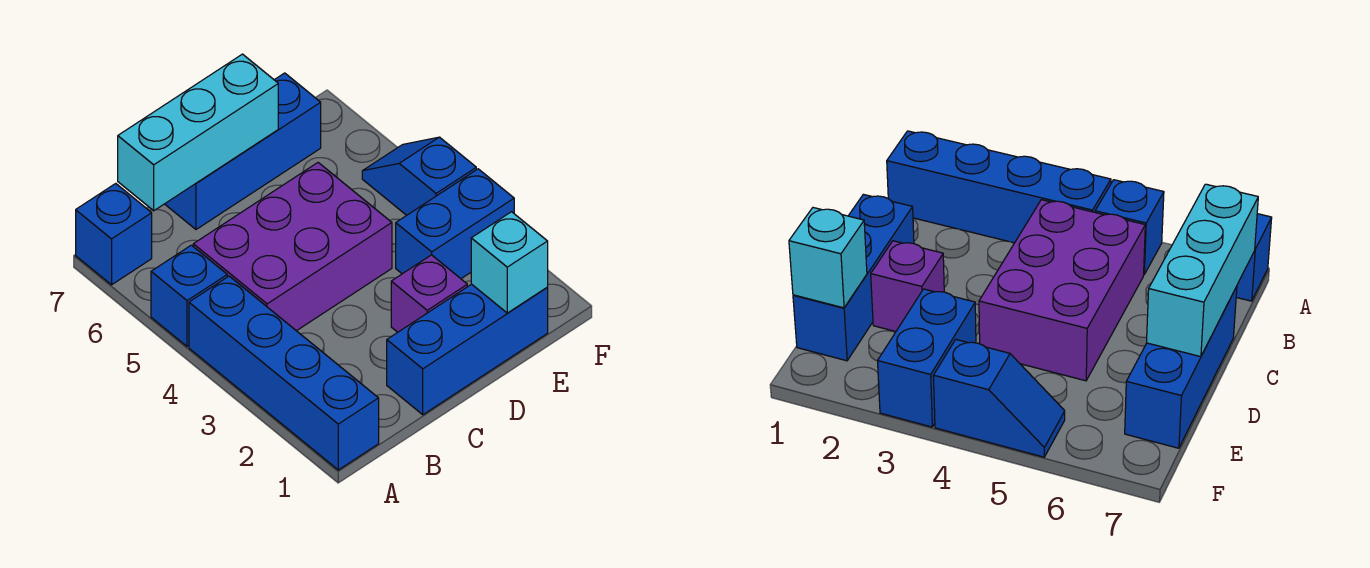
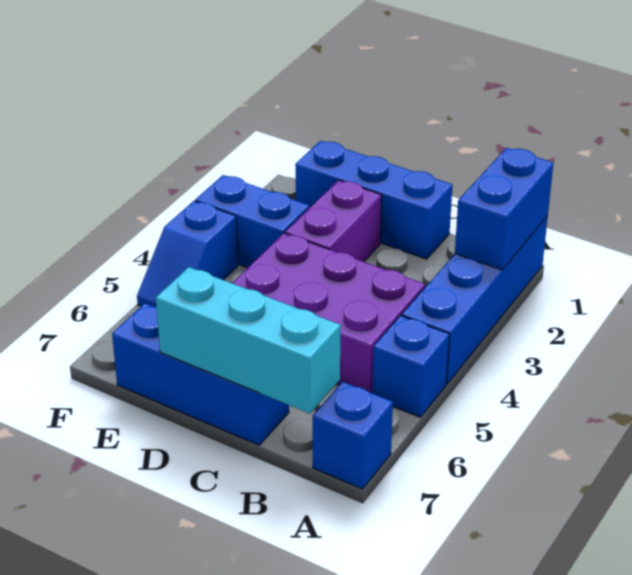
none -> blue brick A1:A2 level 2
purple brick D2 level 1 -> purple brick D2:D3 level 1
cyan brick E1 level 2 -> none

